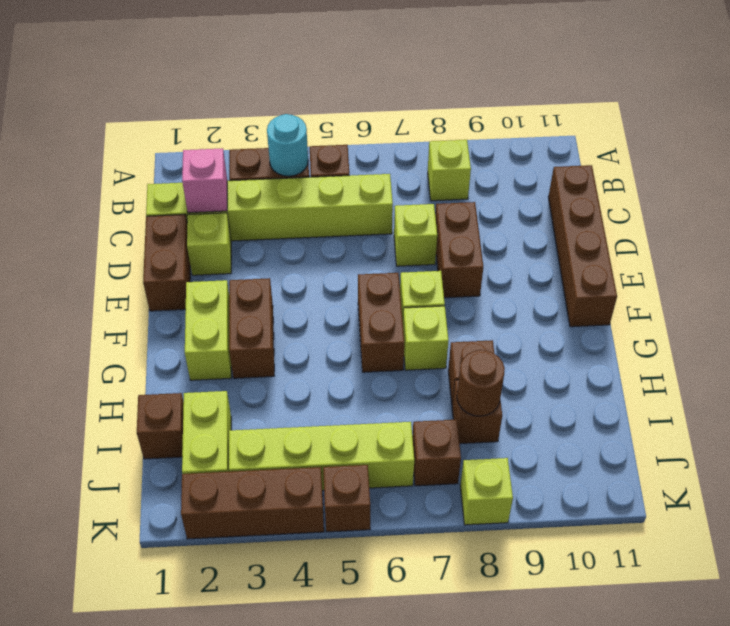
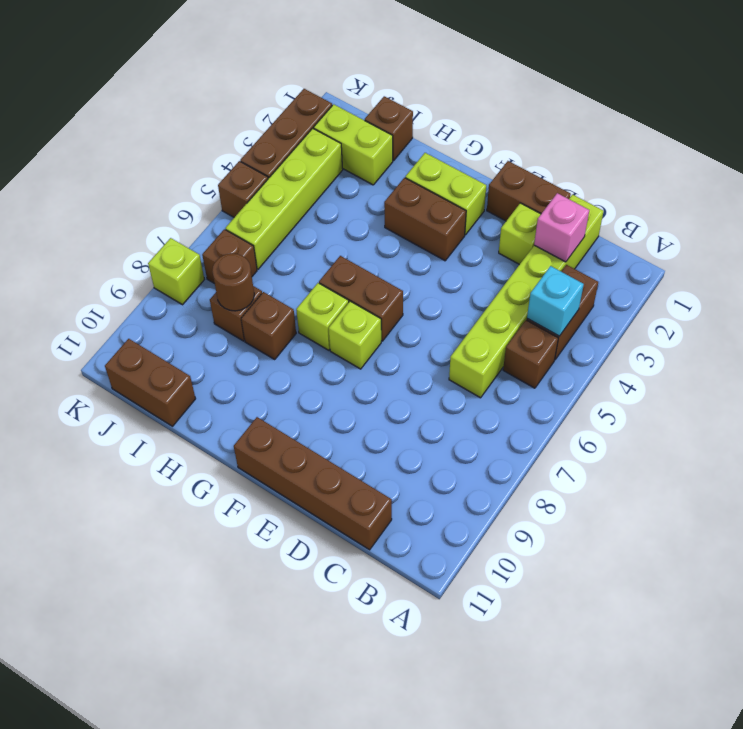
cyan round brick B4 level 2 -> cyan brick B4 level 2
lime brick B8 level 1 -> none
lime brick D7 level 1 -> none
brown brick D8:E8 level 1 -> brown brick I11:J11 level 1

